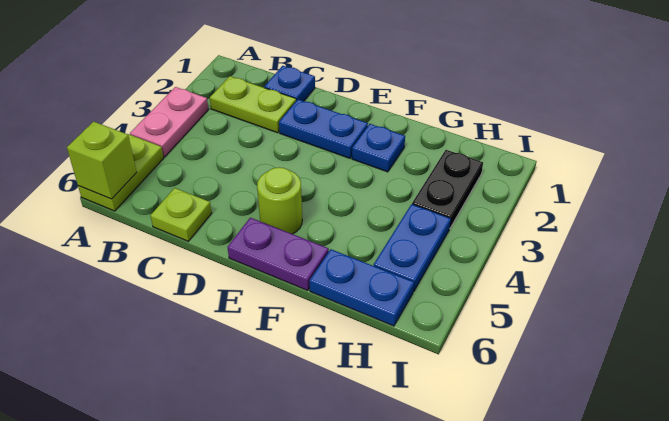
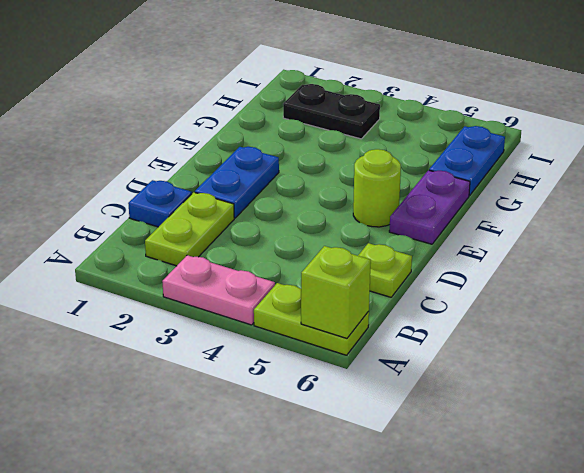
blue plate F2 level 1 -> none
blue plate H4:H5 level 1 -> none

